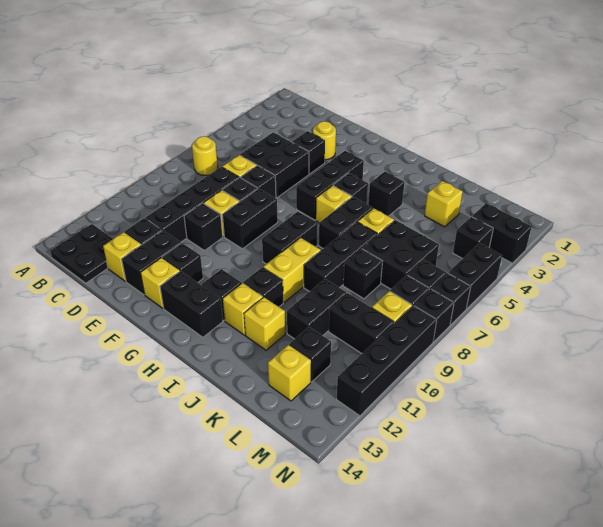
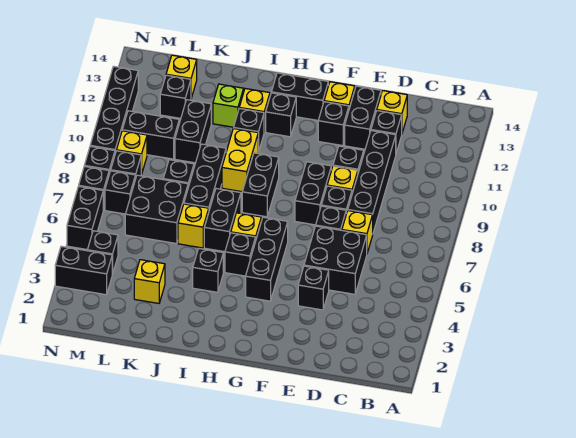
yellow round brick B7 level 1 -> none
black plate B13:C14 level 1 -> none
yellow round brick E3 level 1 -> none
yellow brick J12 level 1 -> lime brick J12 level 1

